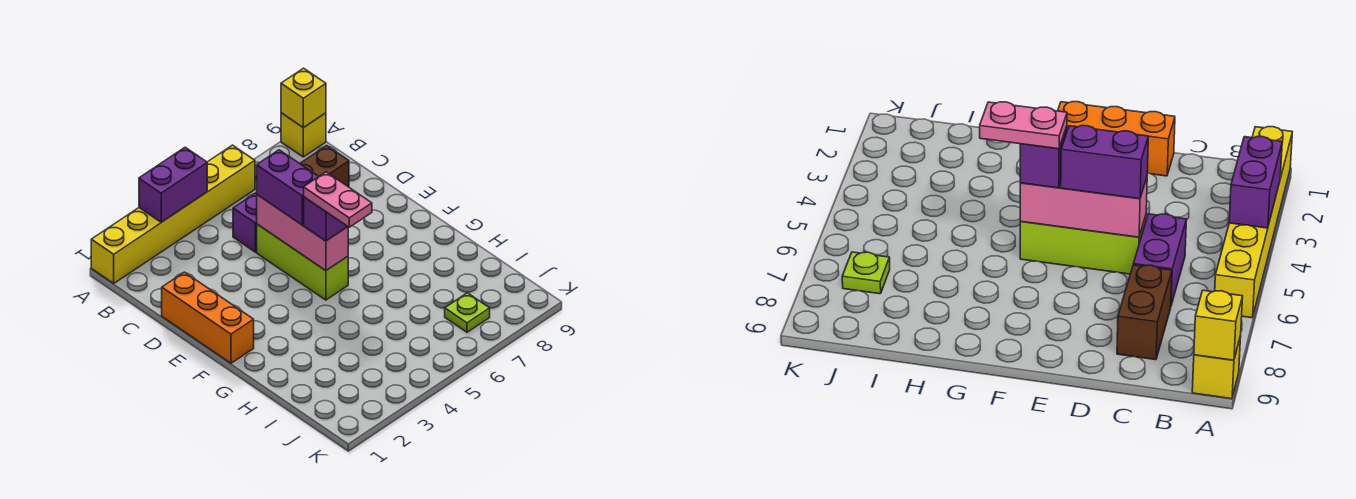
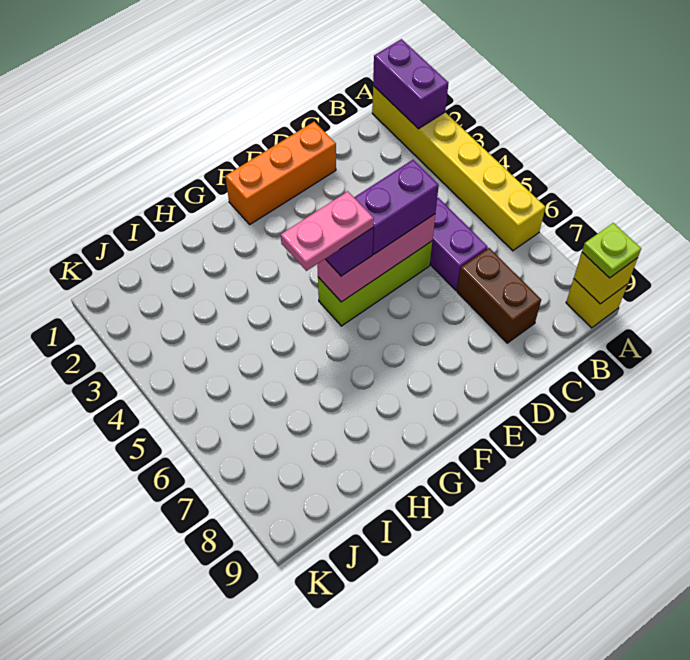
purple brick A3:A4 level 2 -> purple brick A1:A2 level 2
lime plate J7 level 1 -> lime plate A9 level 3

